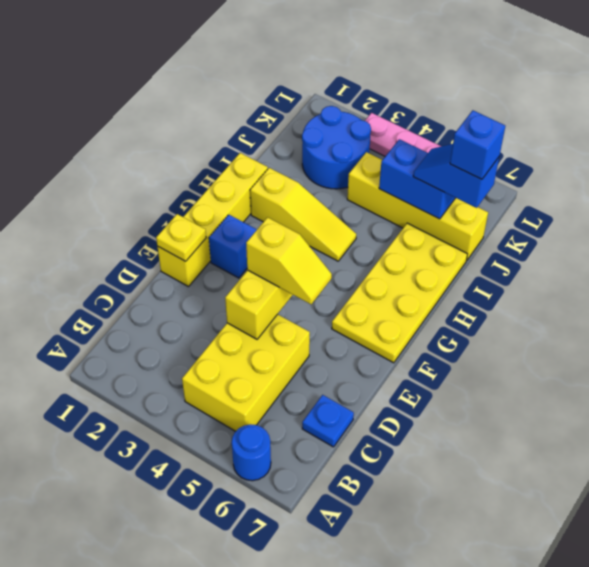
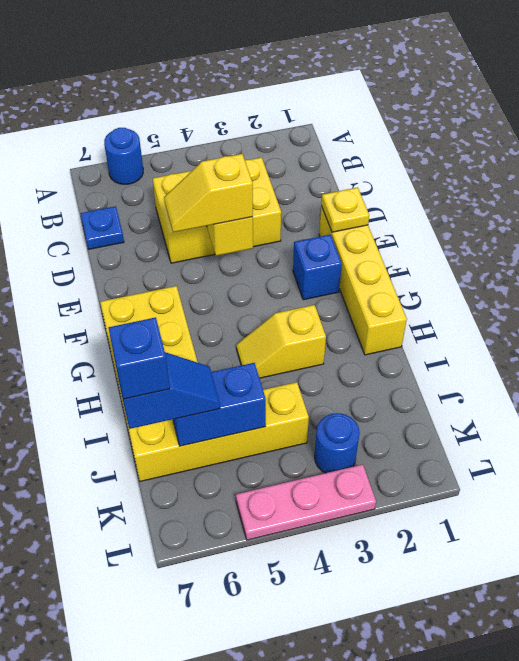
yellow brick B4:D5 level 1 -> yellow brick C3:D5 level 1
yellow slope H2:H4 level 1 top 2 -> yellow slope H3:H4 level 1 top 3
blue round brick J2:K3 level 1 -> blue round brick K3 level 1

